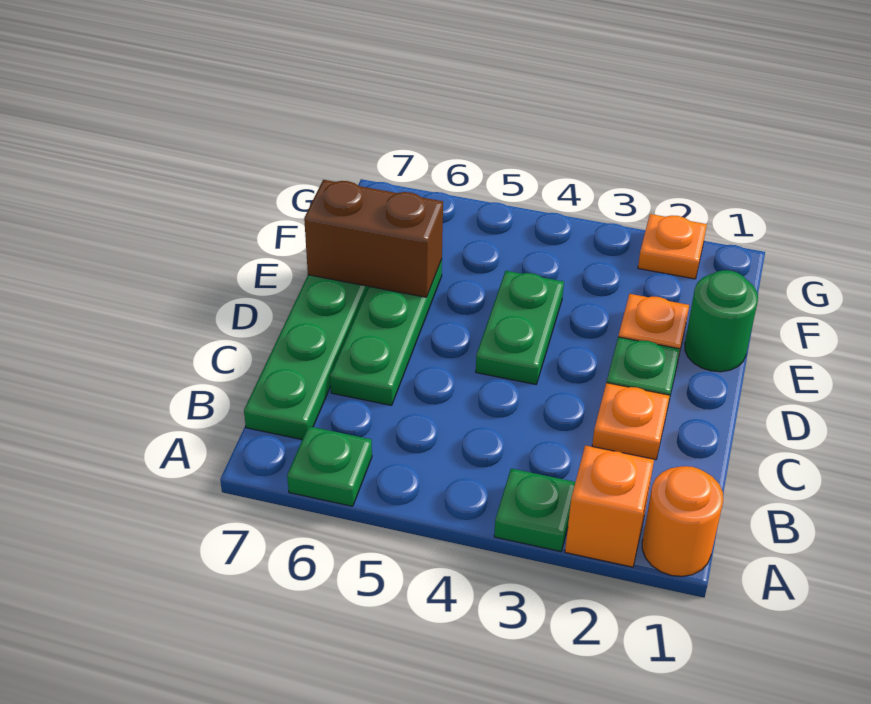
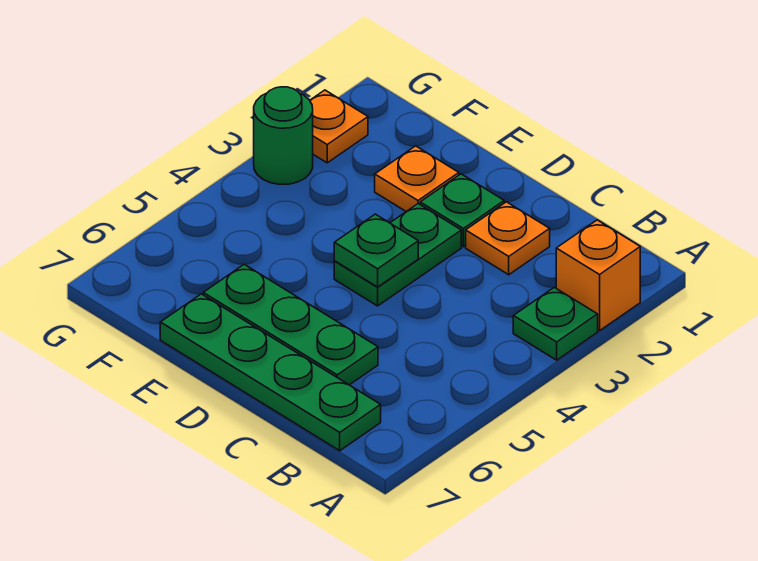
orange round brick A1 level 1 -> none
green plate A6 level 1 -> green plate D4 level 2
green plate D4:E4 level 1 -> green plate D3:D4 level 1
green round brick E1 level 1 -> green round brick G3 level 1
brown brick E6:E7 level 2 -> none

